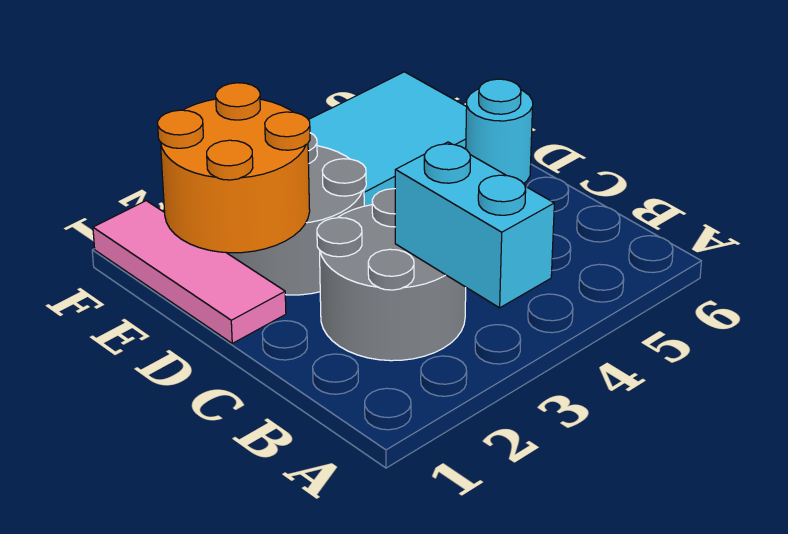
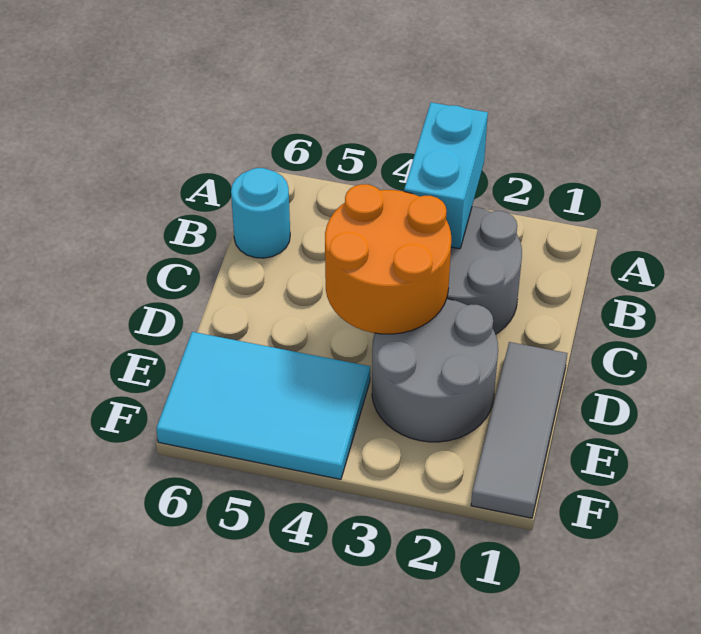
pink tile D1:F1 level 1 -> grey tile D1:F1 level 1
orange round brick D1:E2 level 2 -> orange round brick C3:D4 level 2
cyan round brick D6 level 1 -> cyan round brick B6 level 1

